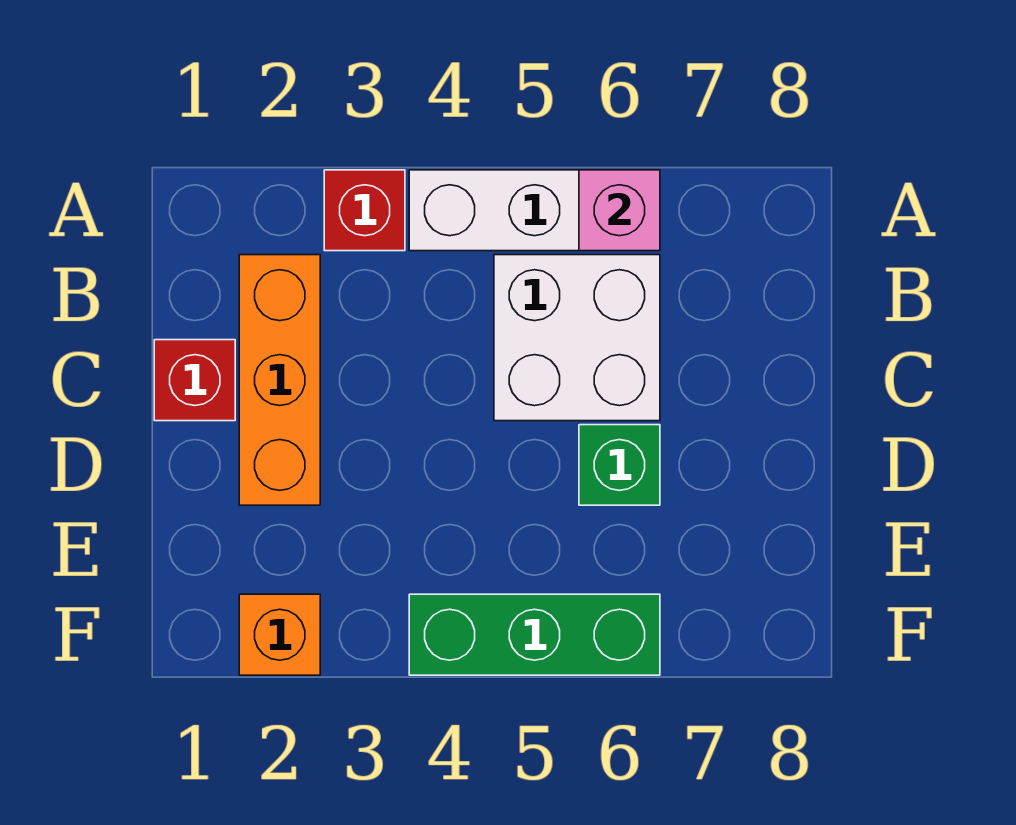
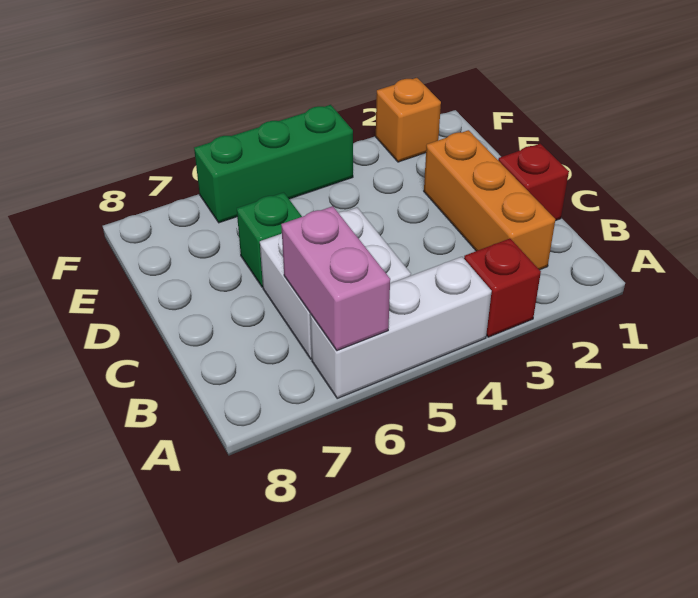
pink brick A6 level 2 -> pink brick A6:B6 level 2

